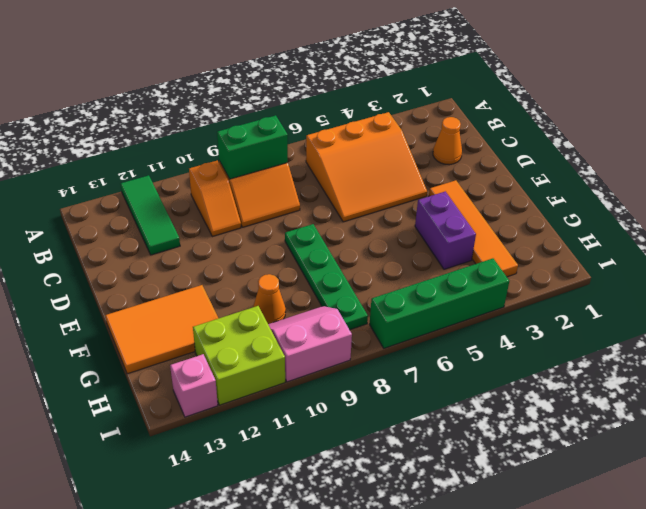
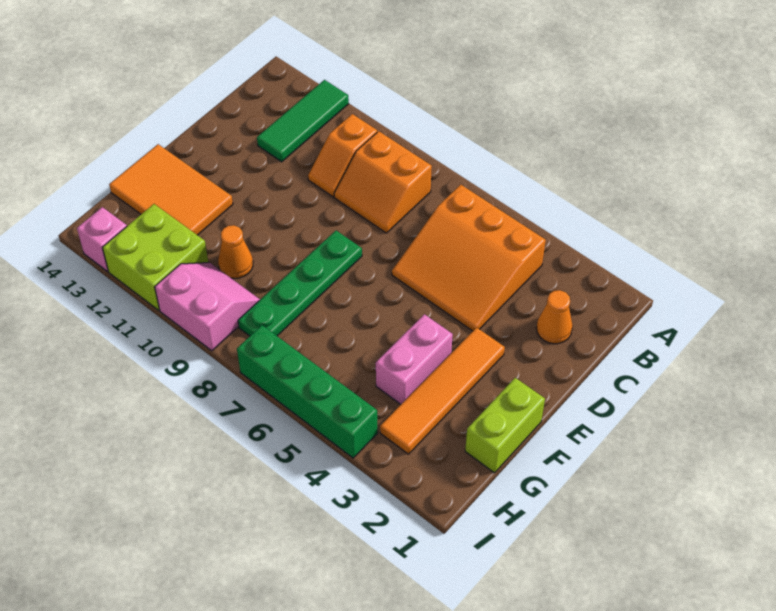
green brick B8:B9 level 2 -> none
none -> lime brick F1:G1 level 1
purple brick F4:G4 level 1 -> pink brick F4:G4 level 1

